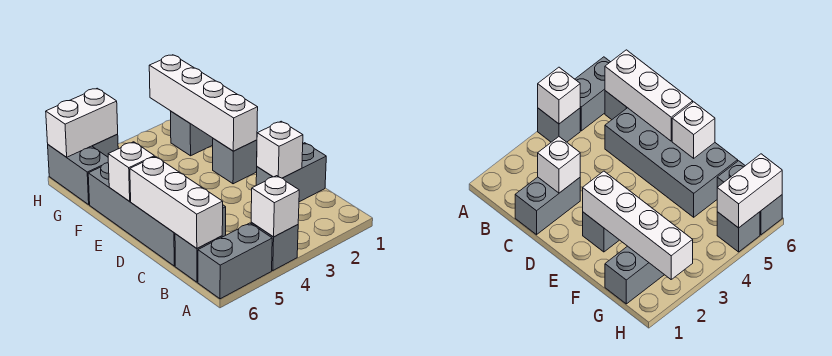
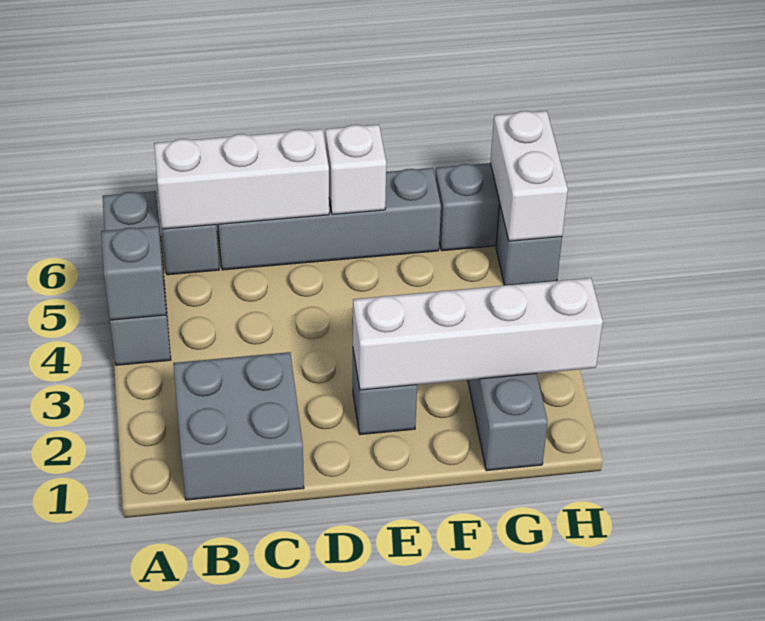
white brick A4 level 2 -> grey brick A4 level 2
grey brick C1:C2 level 1 -> grey brick B1:C2 level 1
white brick C2 level 2 -> none
grey brick C5:F6 level 1 -> grey brick C6:F6 level 1

